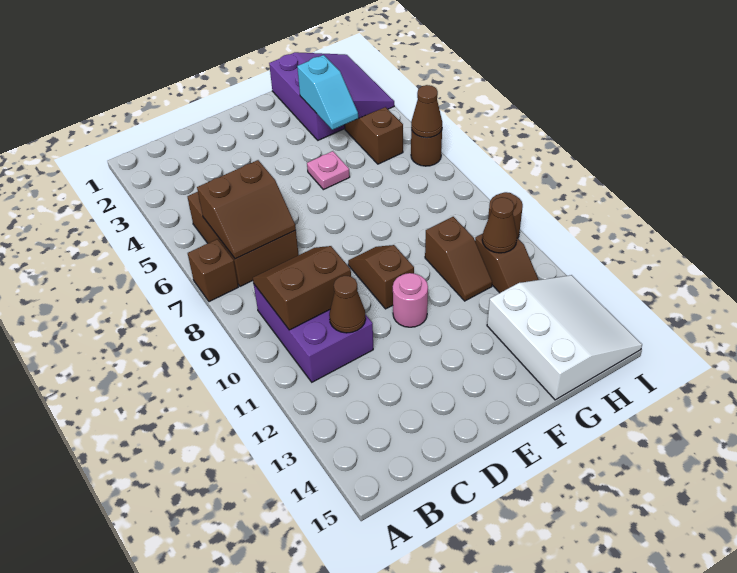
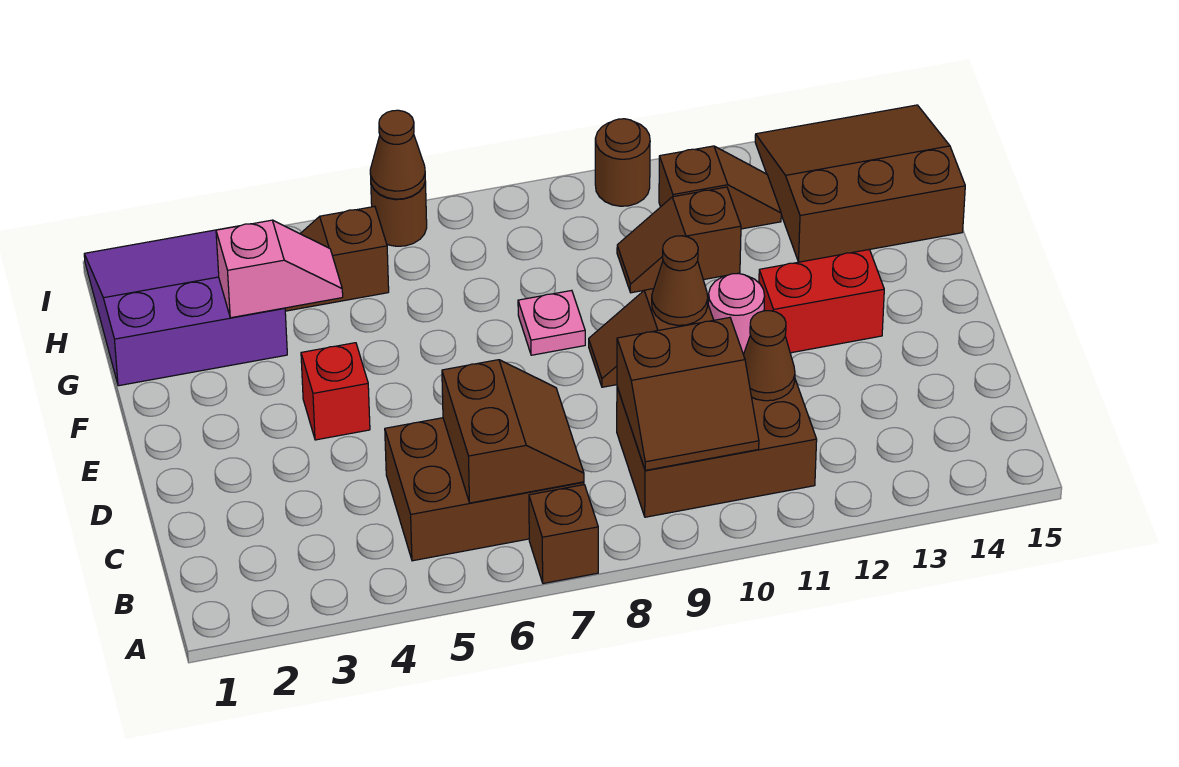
purple brick B9:C11 level 1 -> brown brick B9:C11 level 1
brown slope B9:C10 level 2 top 10 -> brown slope B9:C10 level 2 top C
none -> red brick E4 level 1
none -> red brick E12:E13 level 1
pink plate F5 level 1 -> pink plate F8 level 1
cyan slope G3:G4 level 2 top 3 -> pink slope G3:G4 level 2 top 3
brown slope G10:G11 level 1 top 10 -> brown slope G10:G11 level 1 top 11
white slope G13:I15 level 1 top G -> brown slope G13:I15 level 1 top G
brown cone H11 level 2 -> brown cone E10 level 2

